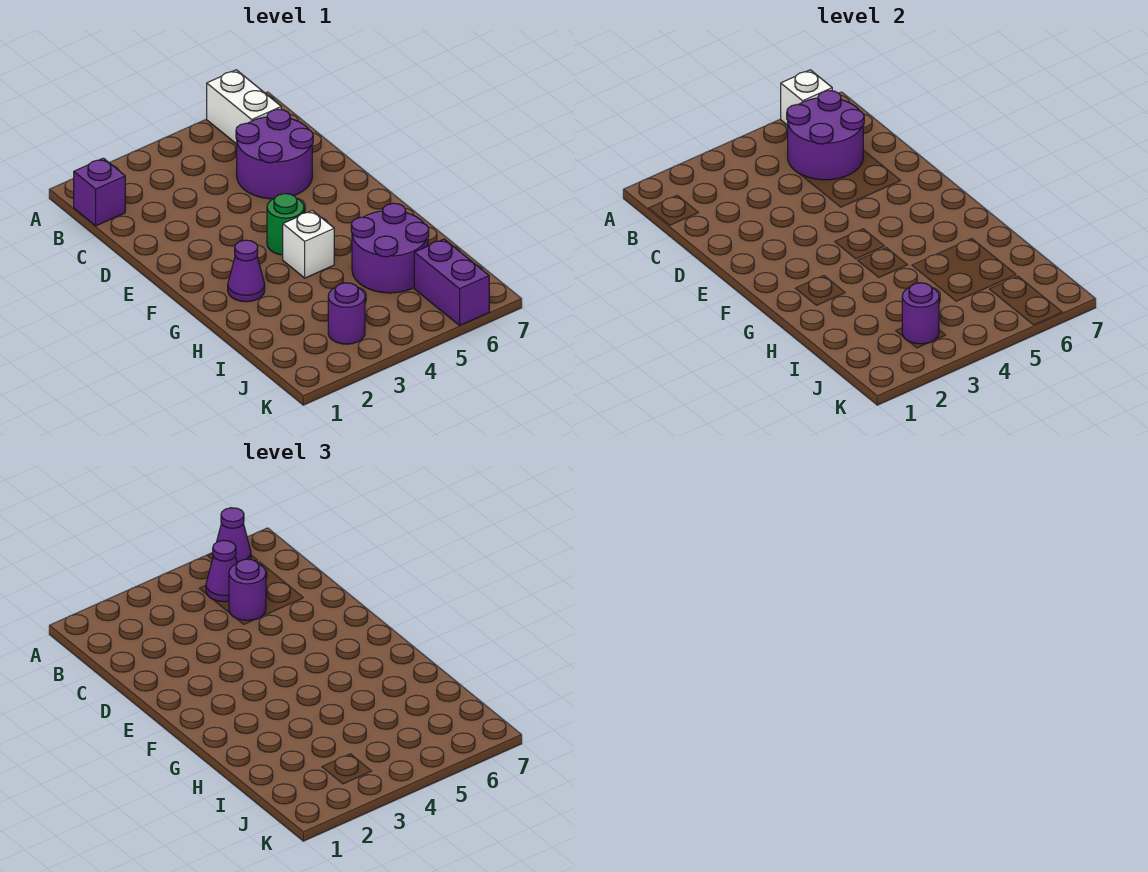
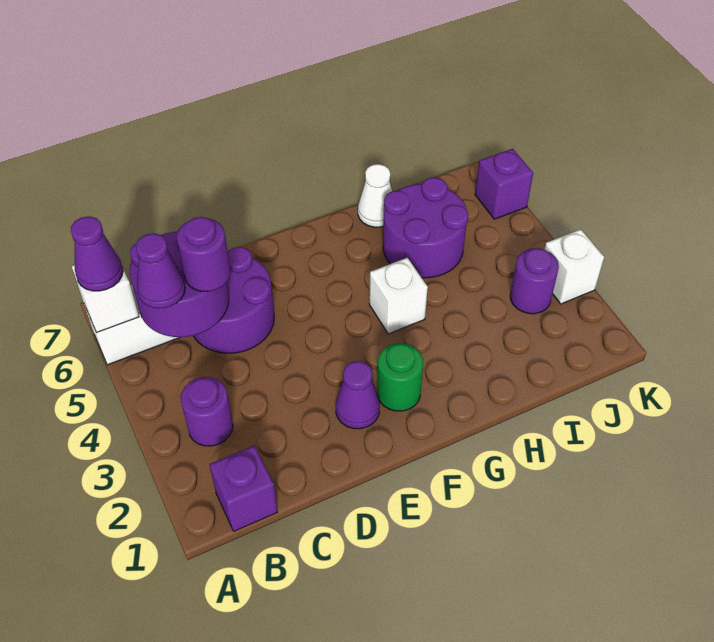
green round brick F4 level 1 -> green round brick F2 level 1
purple cone G2 level 1 -> purple cone E2 level 1
none -> white cone H7 level 1
purple round brick J3 level 2 -> purple round brick B3 level 1
purple brick J6:K6 level 1 -> purple brick K6 level 1
none -> white brick K3 level 1

